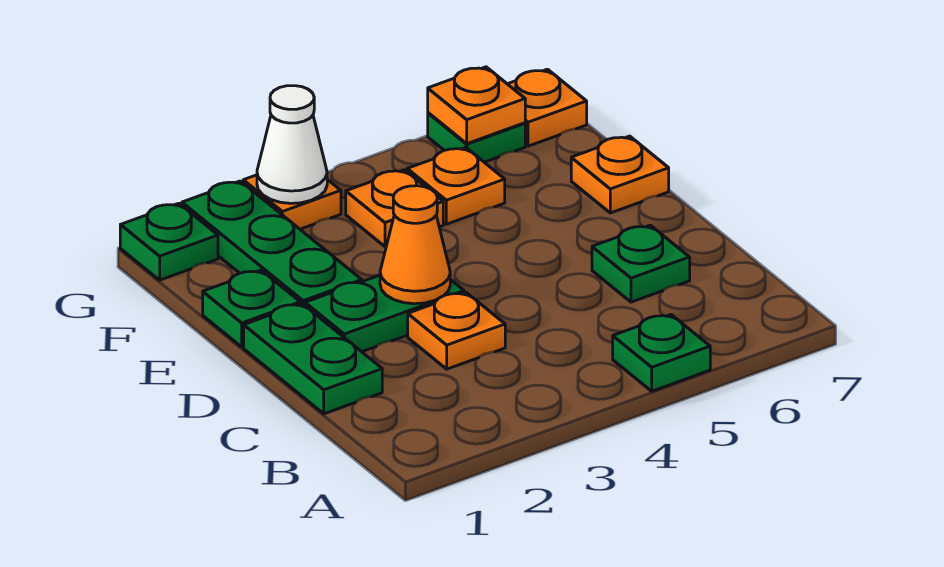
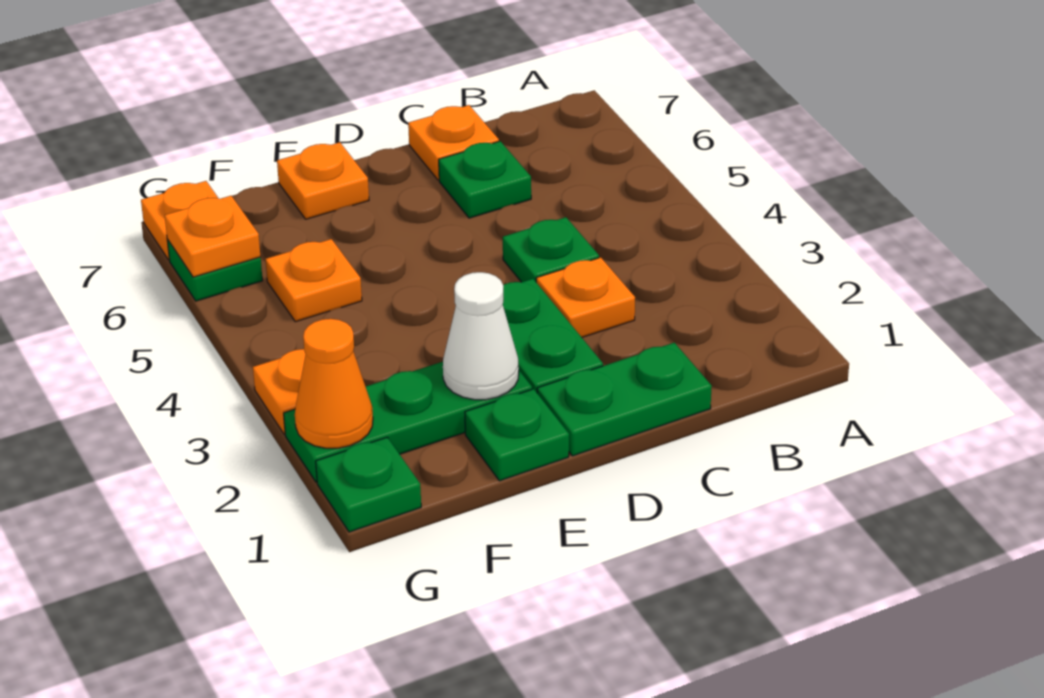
green plate A5 level 1 -> green plate C4 level 1
orange cone D3 level 2 -> orange cone G2 level 2
orange plate F4 level 1 -> orange plate C7 level 1
white cone G3 level 2 -> white cone E2 level 2

